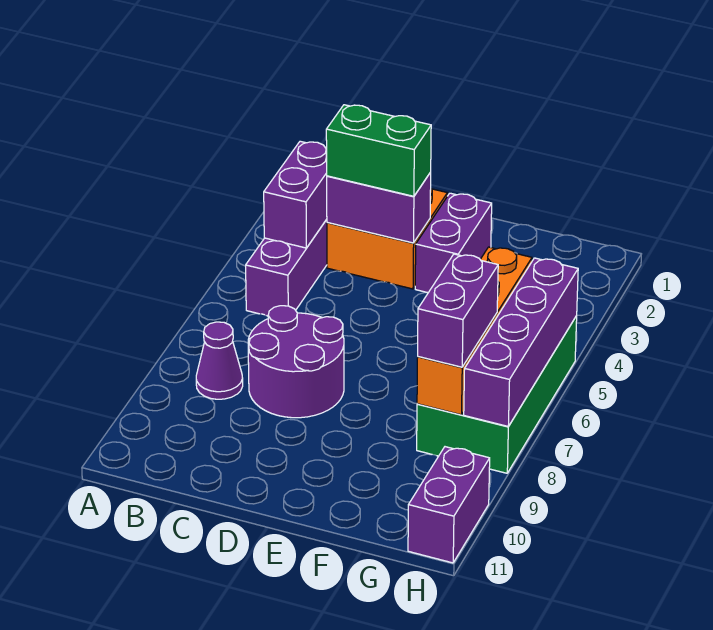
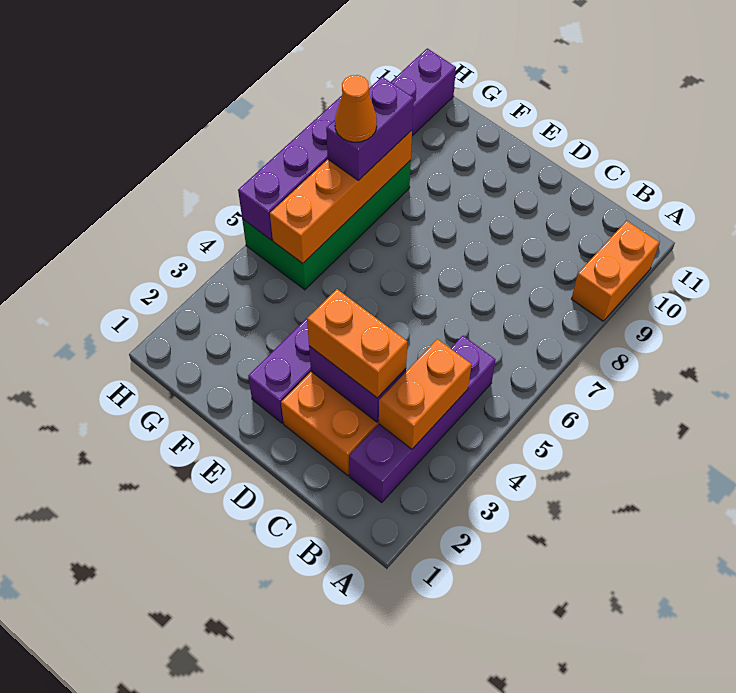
none -> orange brick A9:A10 level 1
purple brick B3:B4 level 2 -> orange brick B3:B4 level 2
purple cone B8 level 1 -> none
green brick C3:D3 level 3 -> orange brick C3:D3 level 3
purple round brick C7:D8 level 1 -> none
none -> orange cone G7 level 4

